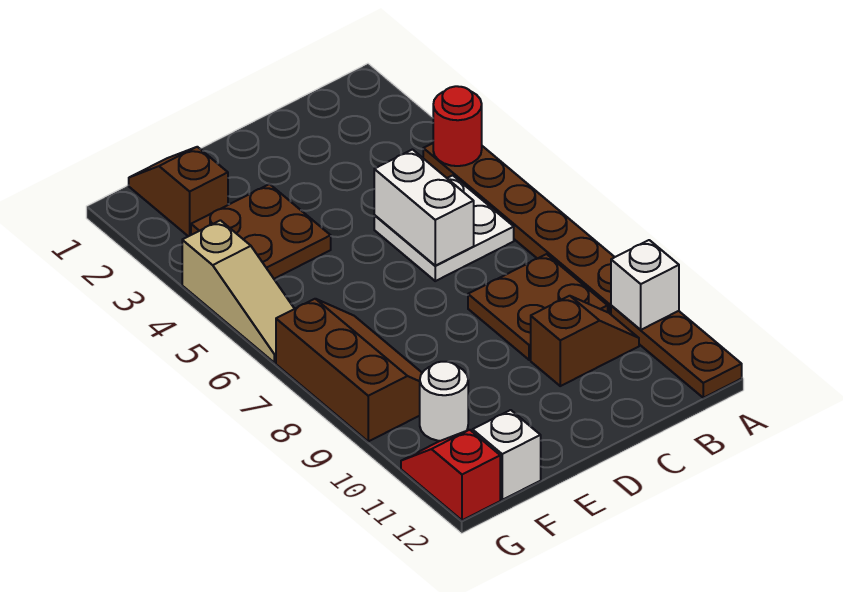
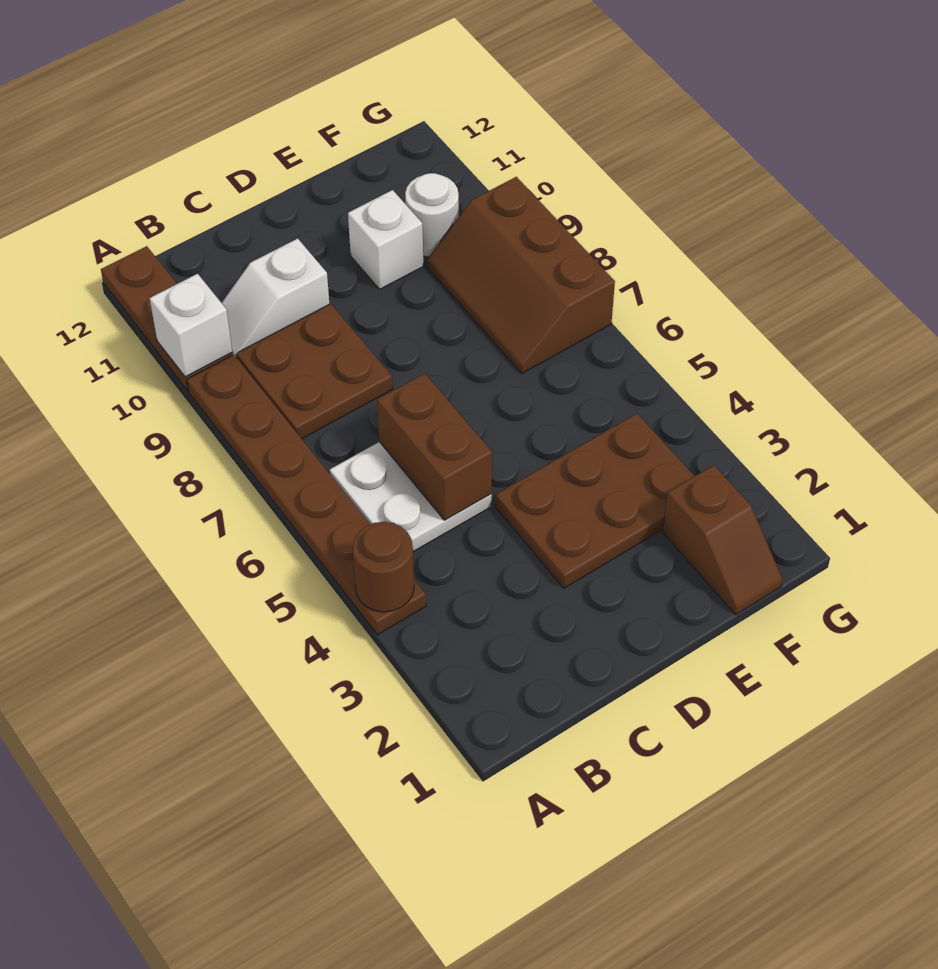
red round brick A4 level 2 -> brown round brick A4 level 2
brown slope B10:C10 level 1 top C -> white slope B10:C10 level 1 top C
white brick C5:C6 level 2 -> brown brick C5:C6 level 2
brown plate E3:F4 level 1 -> brown plate D3:F4 level 1
white brick F12 level 1 -> white brick E10 level 1
tan slope G4:G6 level 1 top 4 -> none
red slope G11:G12 level 1 top 12 -> none

